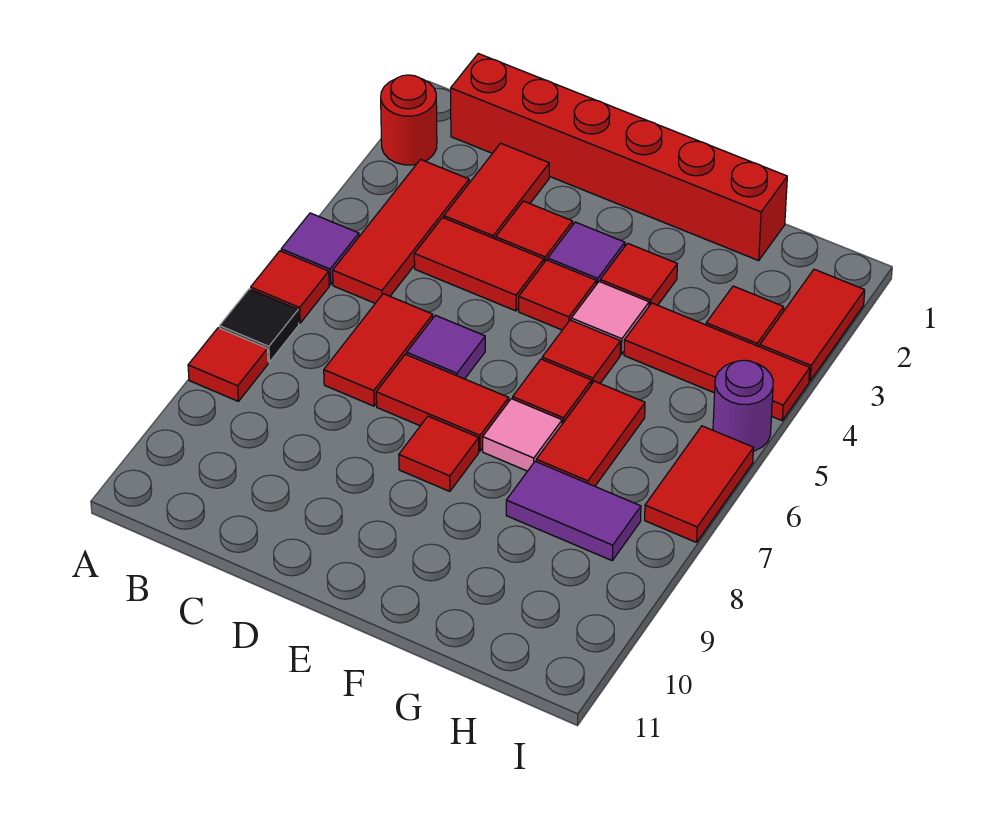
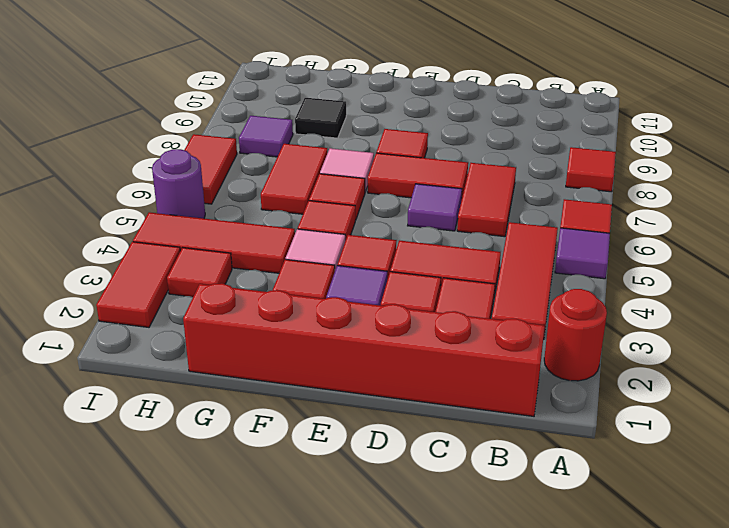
black tile A7 level 1 -> black tile G9 level 1
purple tile G8:H8 level 1 -> purple tile H8 level 1

